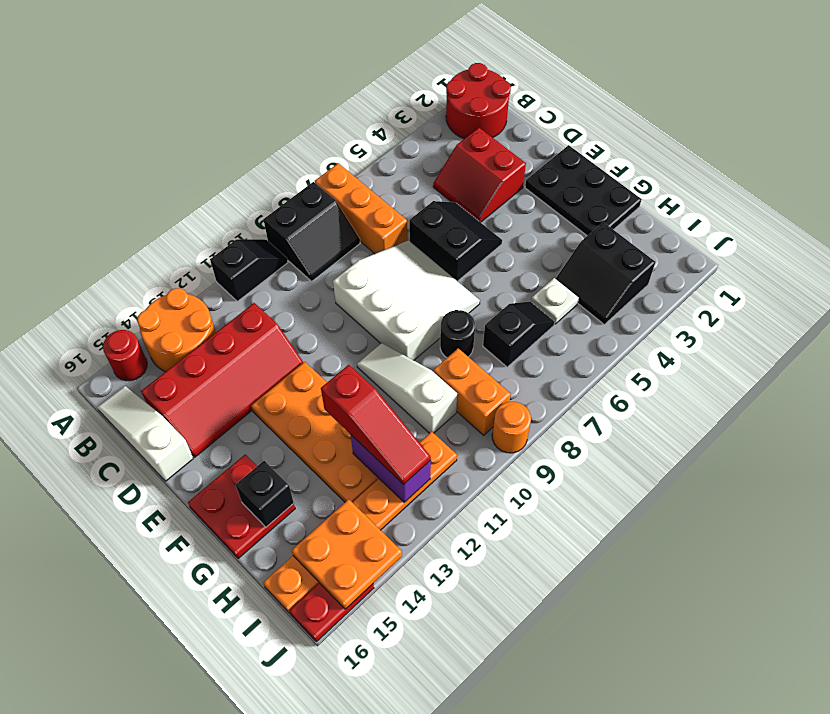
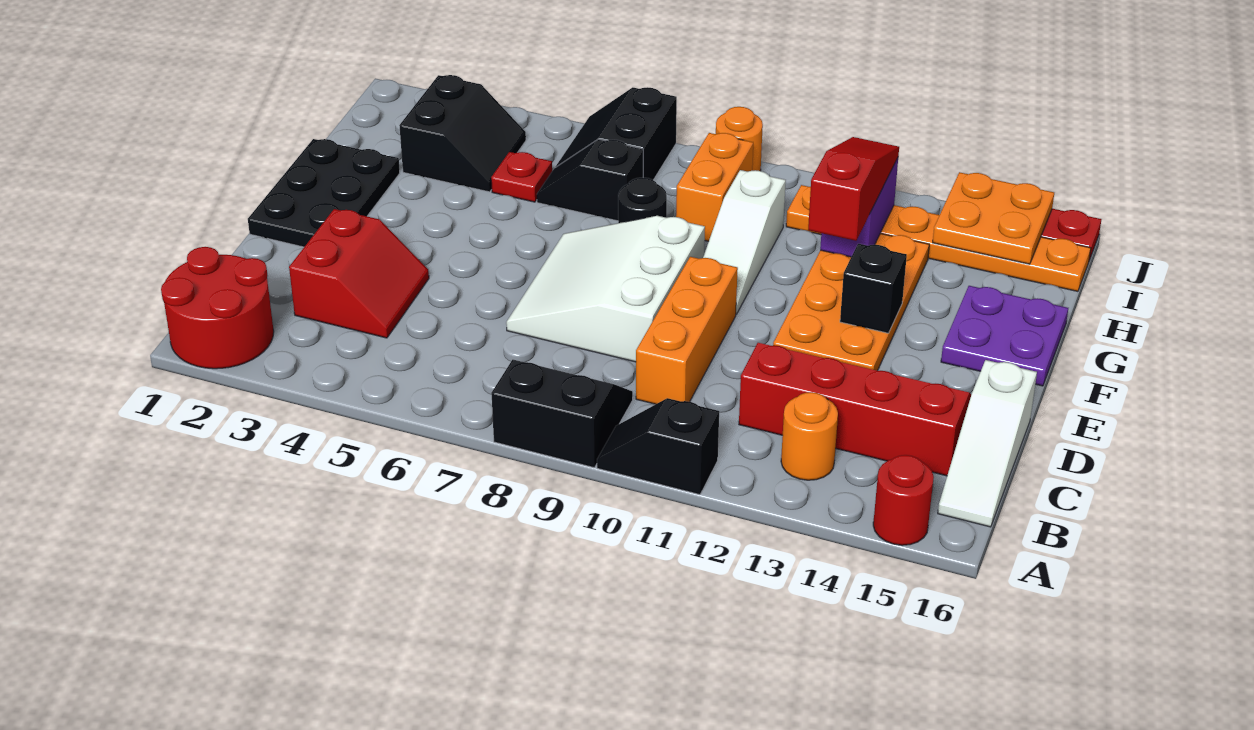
orange brick A7:C7 level 1 -> orange brick C10:E10 level 1
orange round brick A13:B14 level 1 -> orange round brick B13 level 1
black slope D5:E6 level 1 top 6 -> black slope I6:J7 level 1 top 7
red plate F15:G16 level 1 -> purple plate F15:G16 level 1
black brick G15 level 2 -> black brick F13 level 2
white plate H5 level 1 -> red plate H5 level 1

